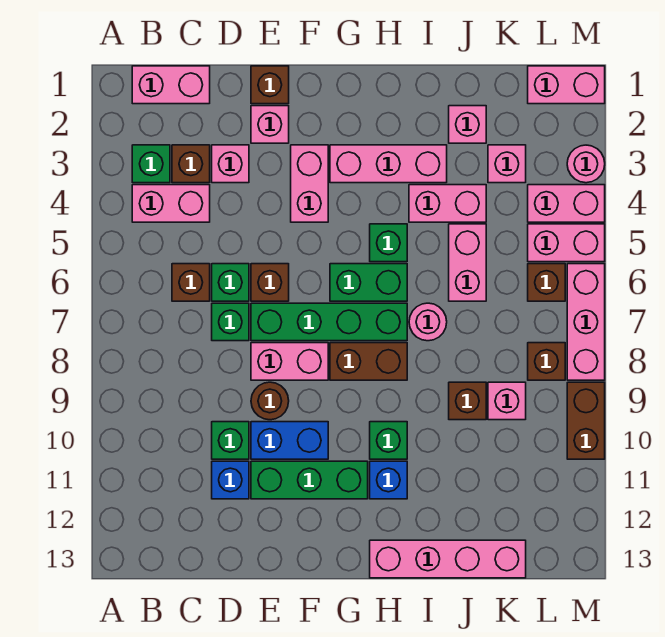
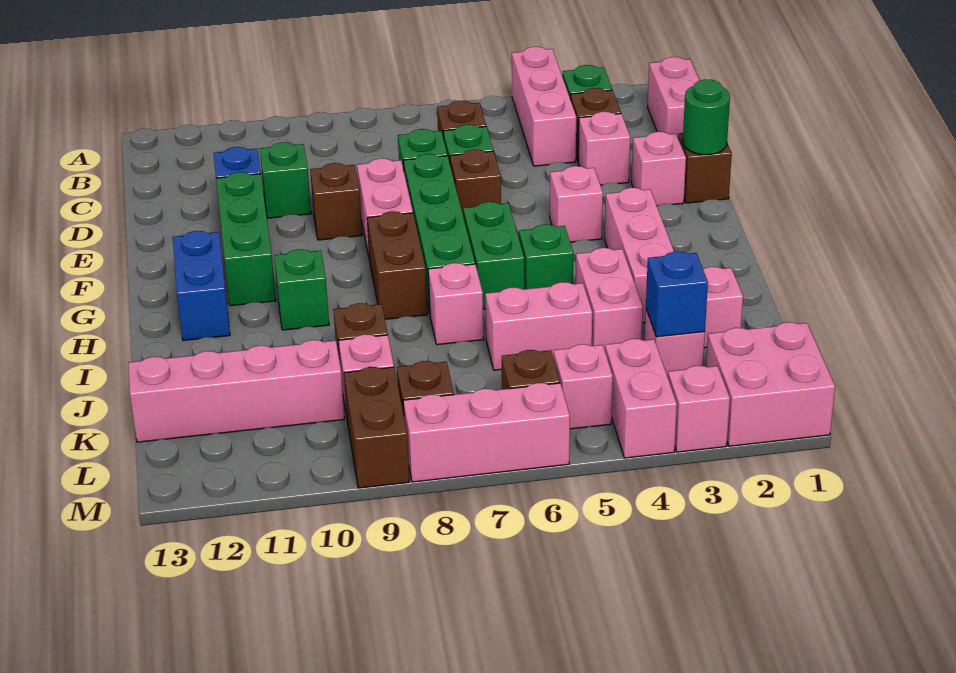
pink brick B4:C4 level 1 -> pink brick A4:C4 level 1
none -> green round brick E1 level 2
brown round brick E9 level 1 -> brown brick E9 level 1
blue brick E10:F10 level 1 -> blue brick G12:H12 level 1
pink brick F3:F4 level 1 -> pink brick F4 level 1
blue brick H11 level 1 -> blue brick K3 level 2
pink brick H13:K13 level 1 -> pink brick K10:K13 level 1
pink round brick I7 level 1 -> pink brick I7 level 1
pink brick L1:M1 level 1 -> pink brick L1:M2 level 1
pink brick L5:M5 level 1 -> pink brick L5 level 1
pink round brick M3 level 1 -> pink brick M3 level 1
brown brick M9:M10 level 1 -> brown brick L9:M9 level 1

